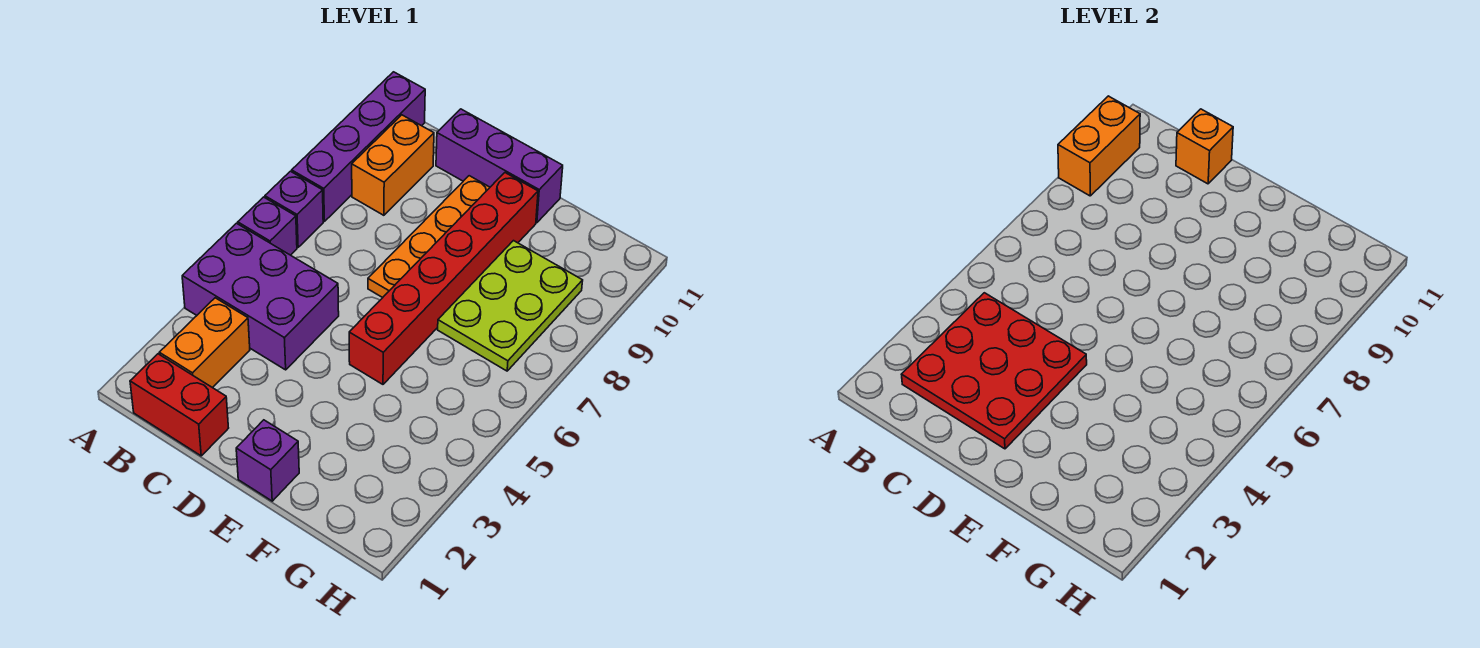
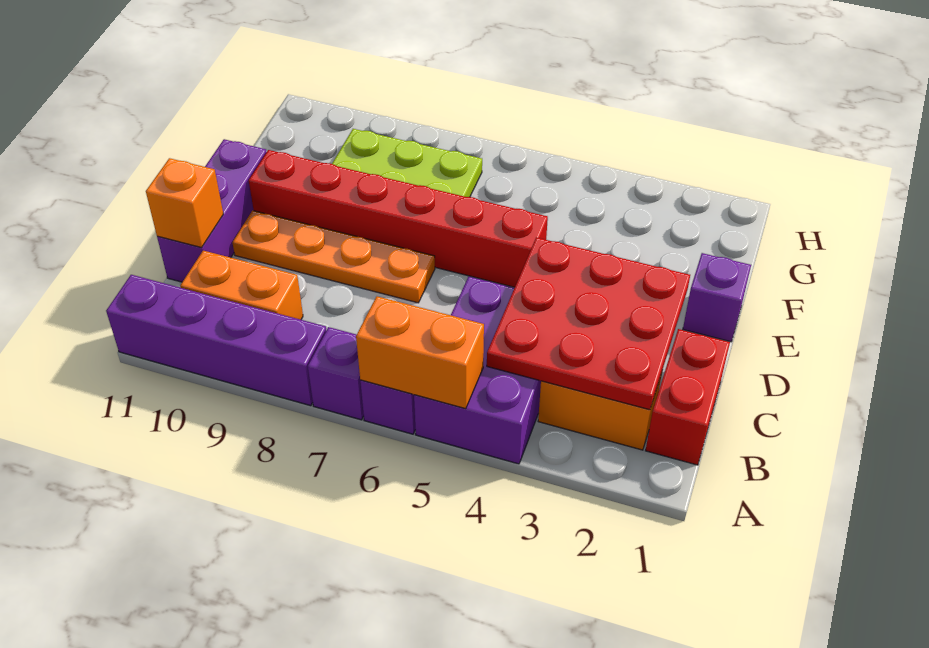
orange brick A9:A10 level 2 -> orange brick A5:A6 level 2

